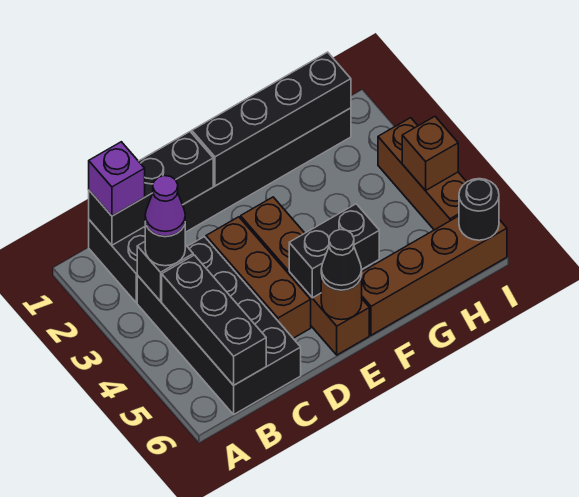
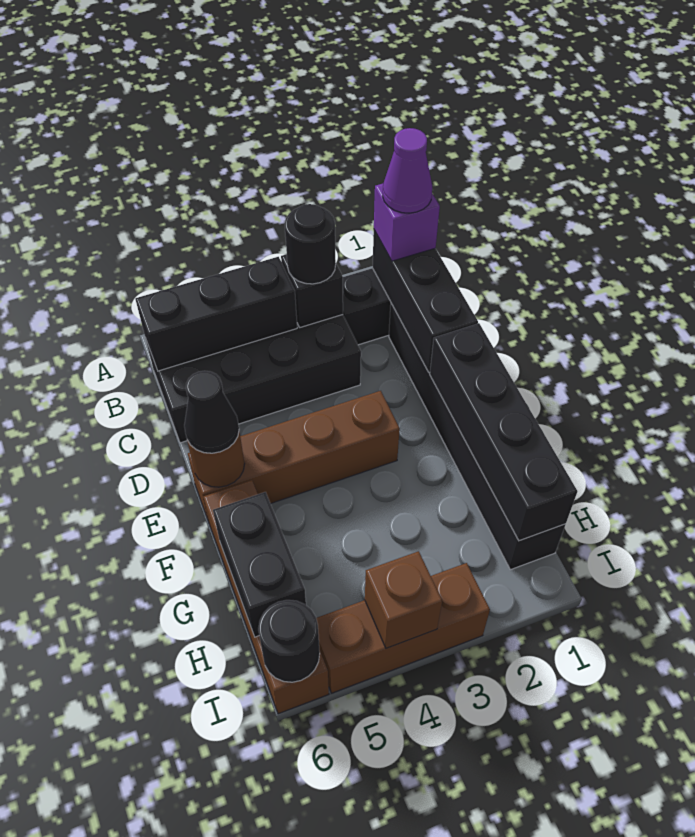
purple cone B3 level 4 -> purple cone B1 level 4
brown brick D3:D5 level 1 -> none
black brick E5:F5 level 2 -> black brick G6:H6 level 2

